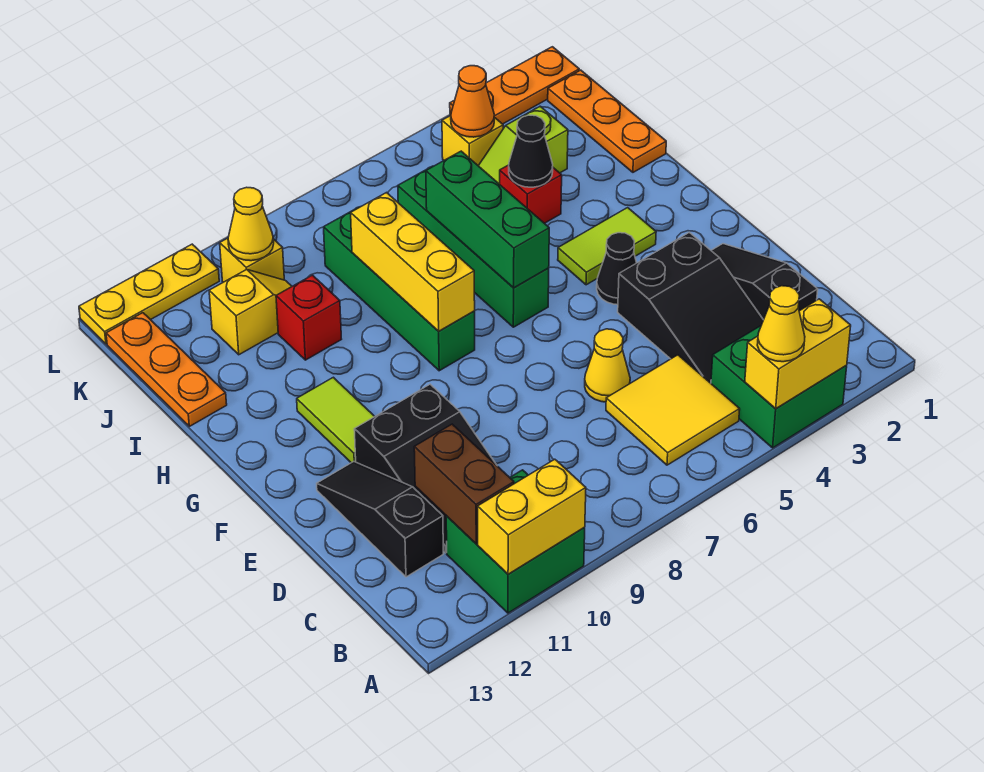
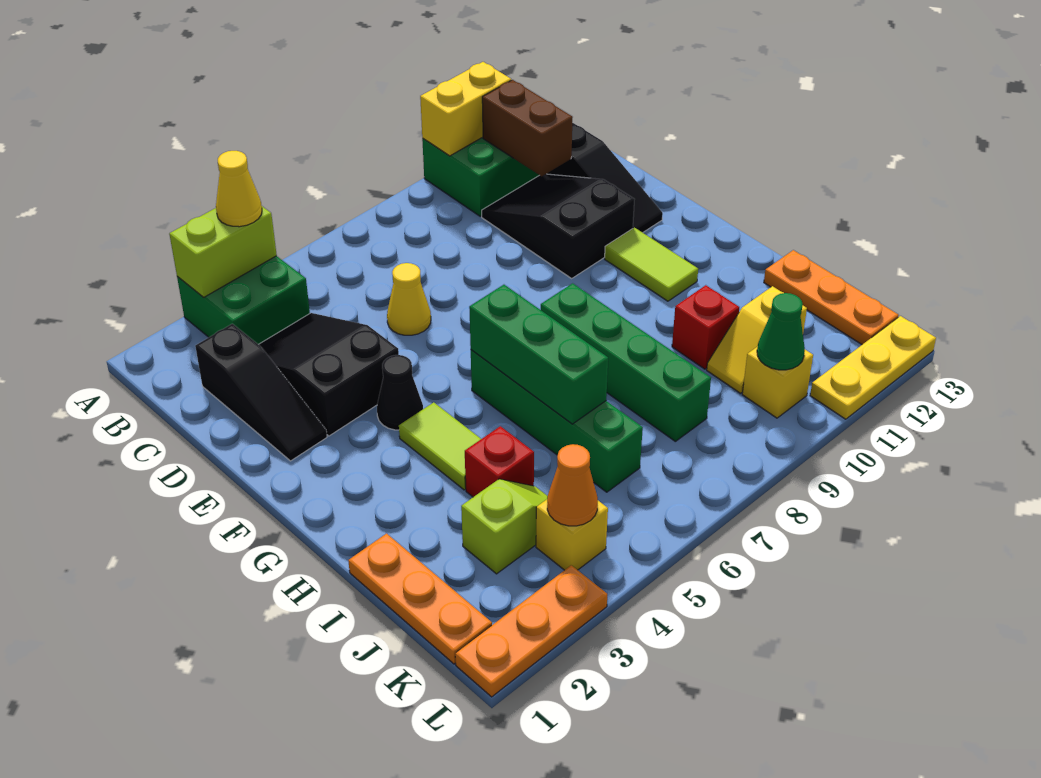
yellow brick A3:A4 level 2 -> lime brick A3:A4 level 2
yellow tile B5:C6 level 1 -> none
lime tile G3:G4 level 1 -> lime tile G4:H4 level 1
yellow brick G8:I8 level 2 -> none
black cone I4 level 2 -> none
yellow cone K10 level 2 -> green cone K10 level 2

